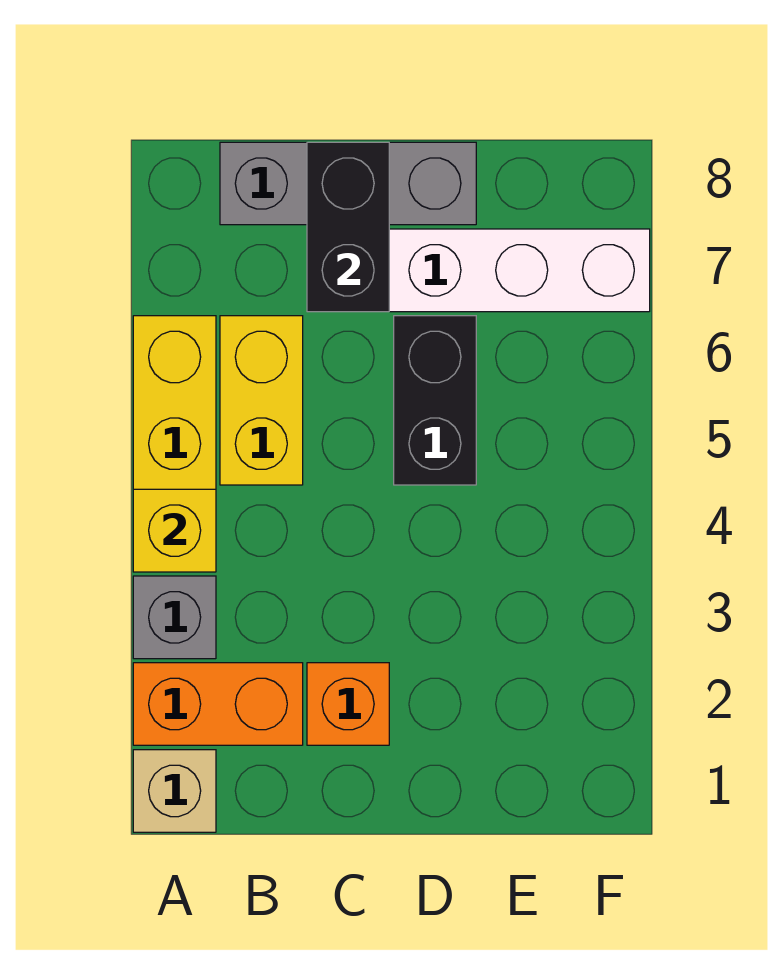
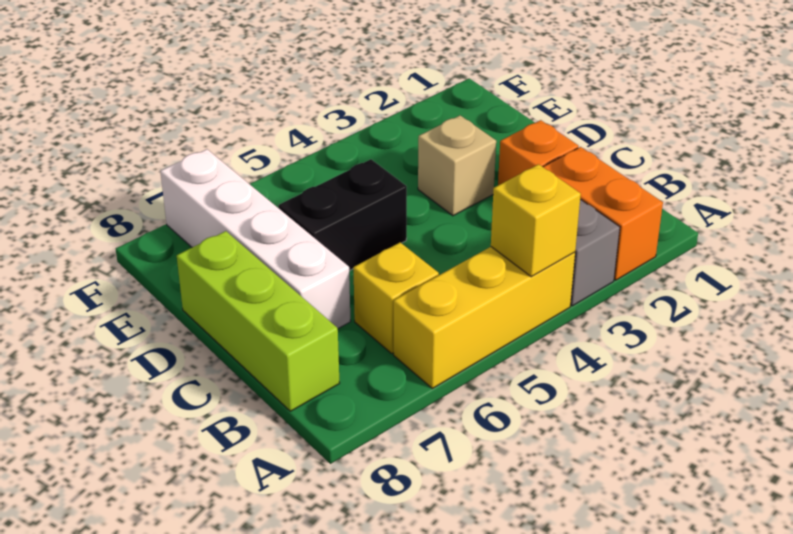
tan brick A1 level 1 -> tan brick D3 level 1
yellow brick B5:B6 level 1 -> yellow brick B6 level 1
grey brick B8:D8 level 1 -> lime brick B8:D8 level 1
black brick C7:C8 level 2 -> none

